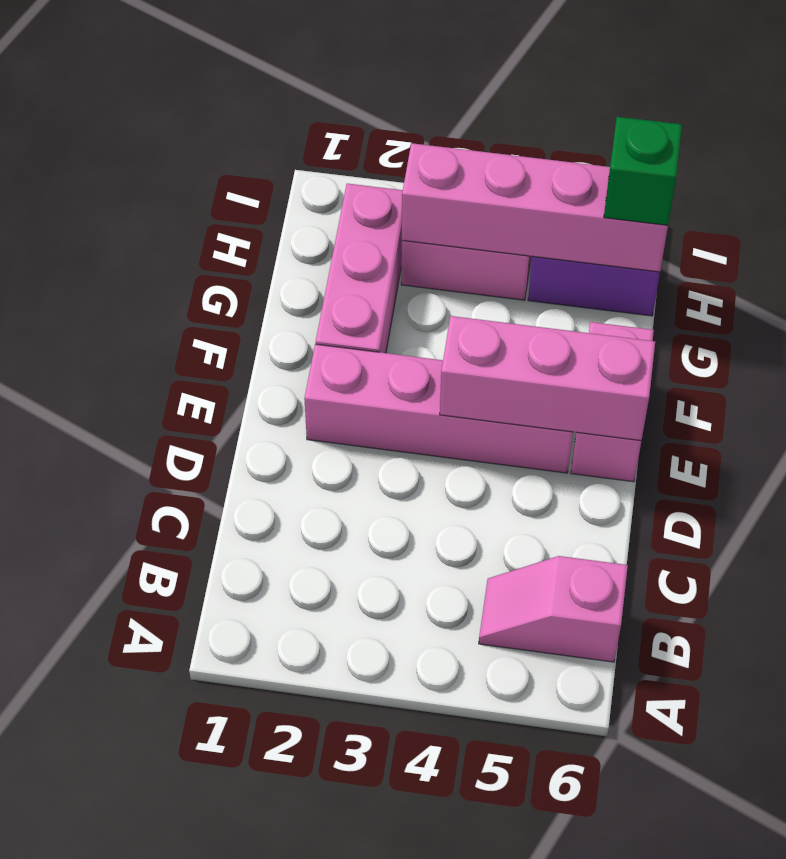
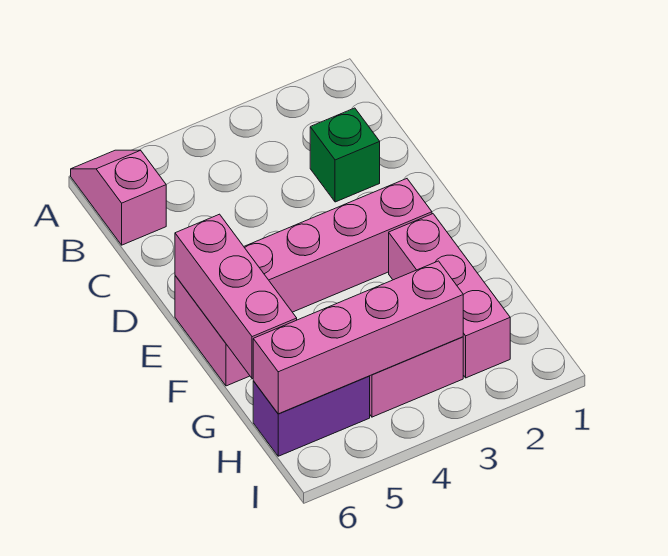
pink slope B5:B6 level 1 top 6 -> pink slope A6:B6 level 1 top B
pink brick E4:E6 level 2 -> pink brick E6:G6 level 2
green brick H6 level 3 -> green brick C2 level 1

